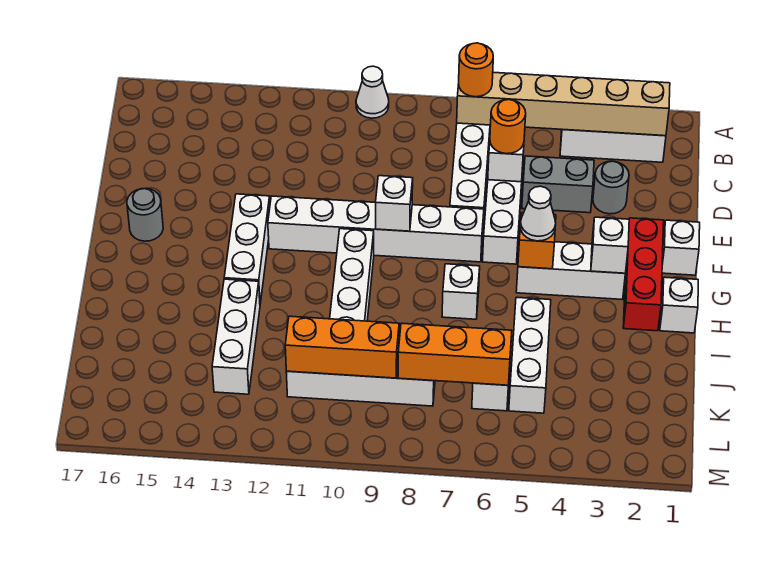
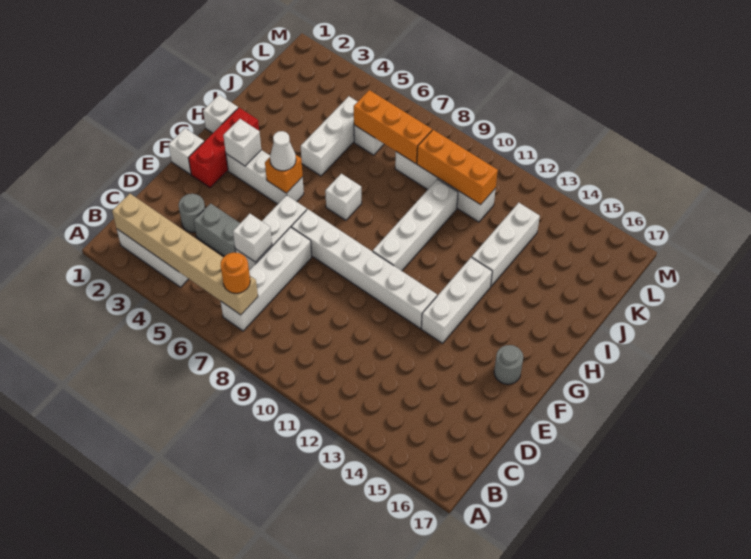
white cone A10 level 1 -> none
orange round brick D6 level 3 -> none
white brick F9 level 2 -> none

